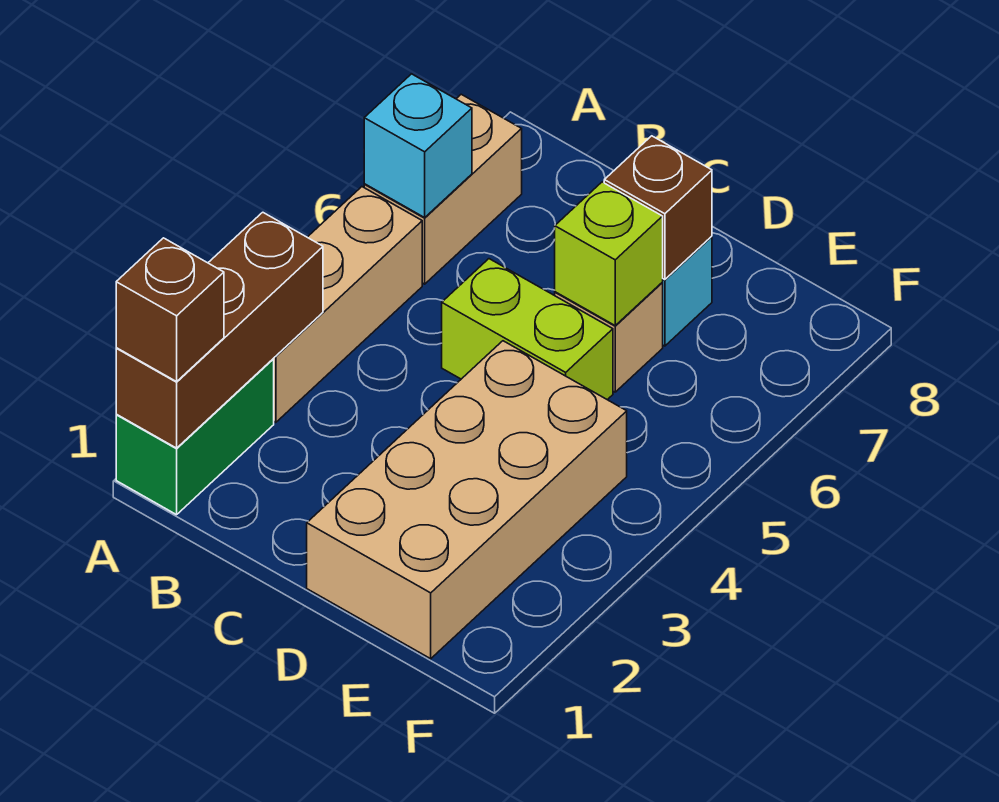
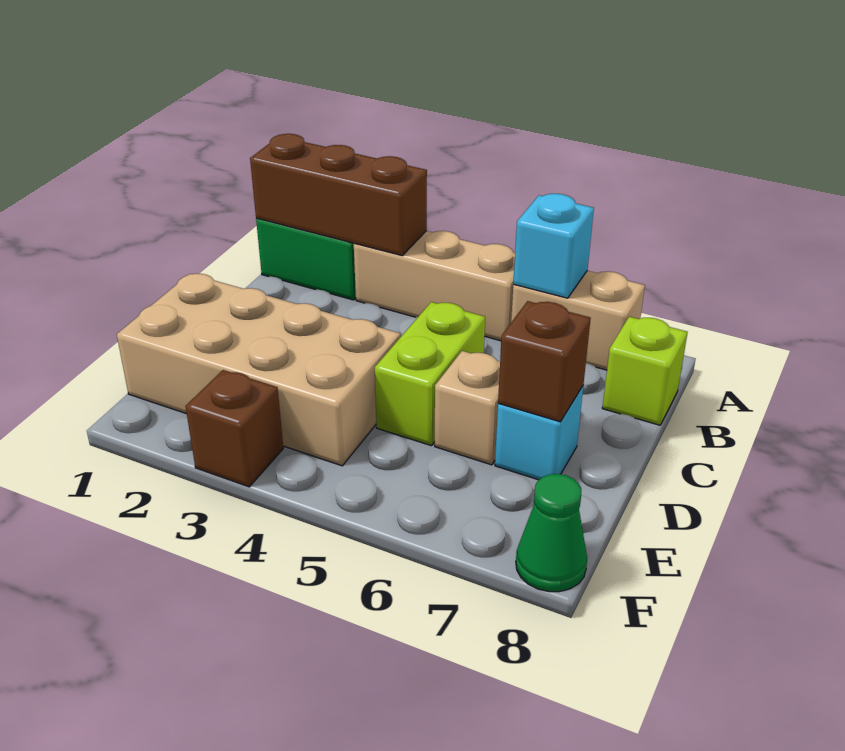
brown brick A1 level 3 -> brown brick F3 level 1
lime brick D6 level 2 -> lime brick B8 level 1
none -> green cone F8 level 1

